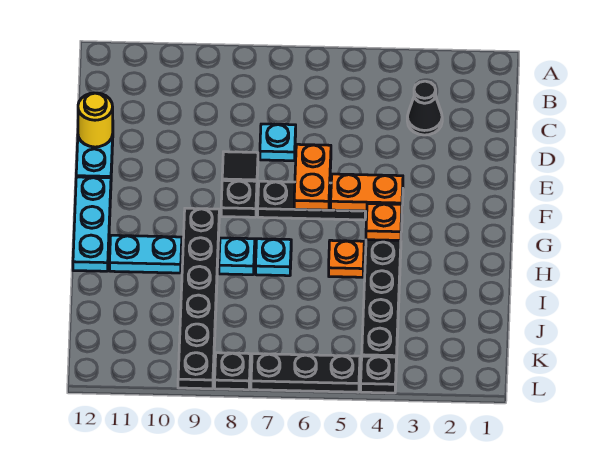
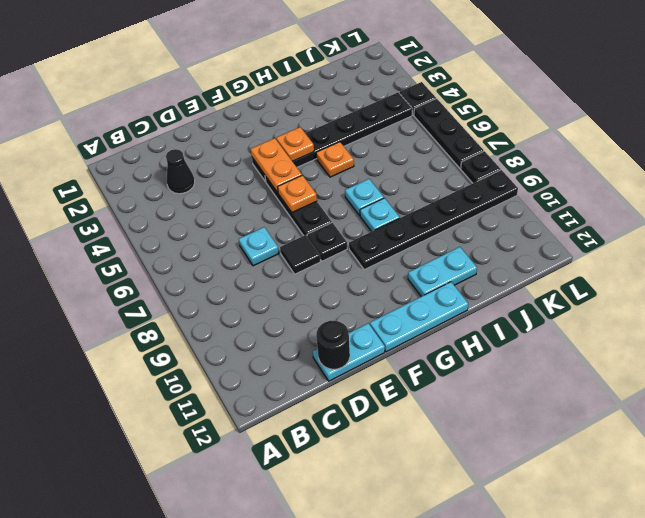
yellow round brick D12 level 2 -> black round brick D12 level 2
orange plate E6:F6 level 2 -> orange plate F6 level 2
cyan plate H10:H11 level 1 -> cyan plate H11:I11 level 1

